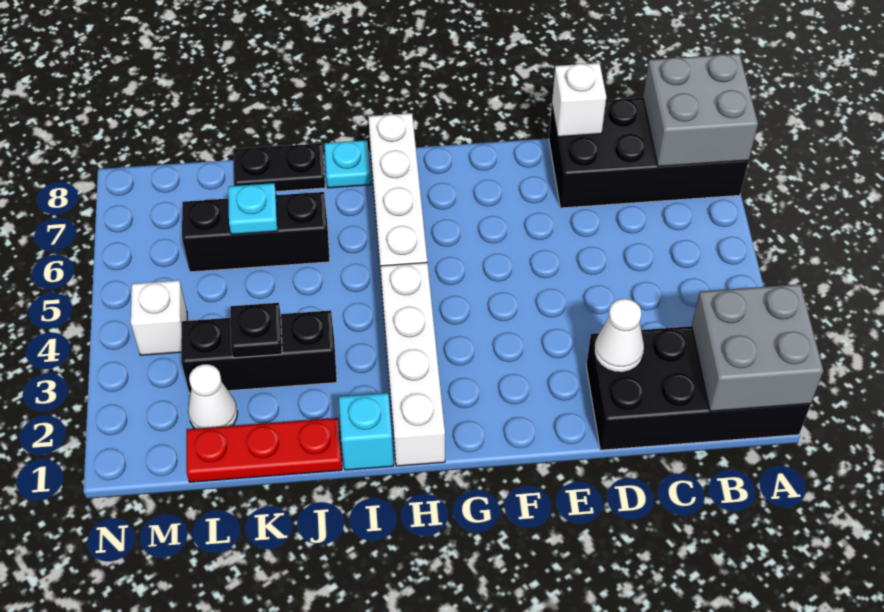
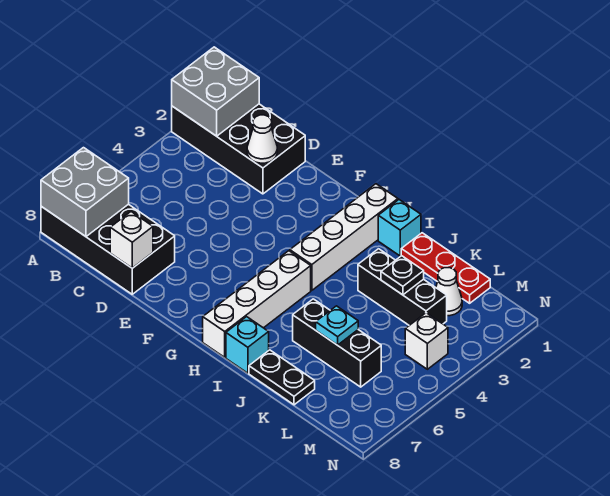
cyan plate I8 level 1 -> cyan brick I8 level 1

